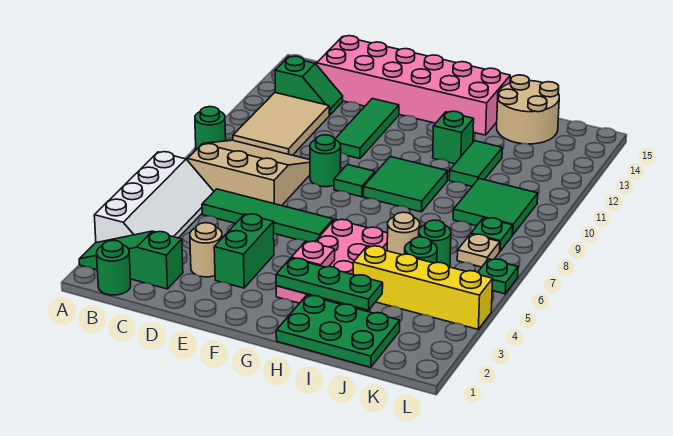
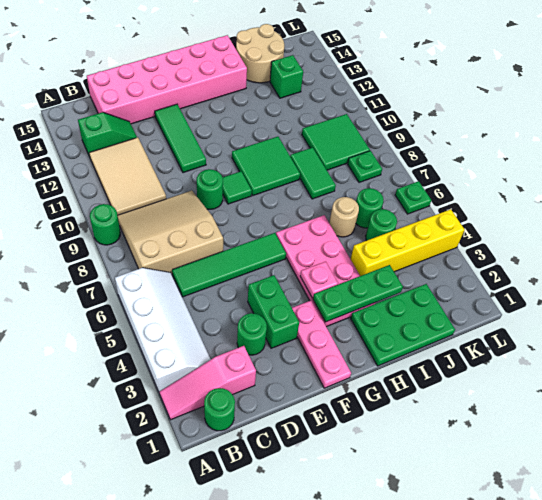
green slope A2:C2 level 1 top C -> pink slope A2:C2 level 1 top C
tan round brick D3 level 1 -> green round brick D3 level 1
none -> pink plate F1:F3 level 1
green brick H12 level 1 -> green brick J13 level 1
green tile I11:I12 level 1 -> green tile I8:I9 level 1
tan plate K7 level 1 -> none

